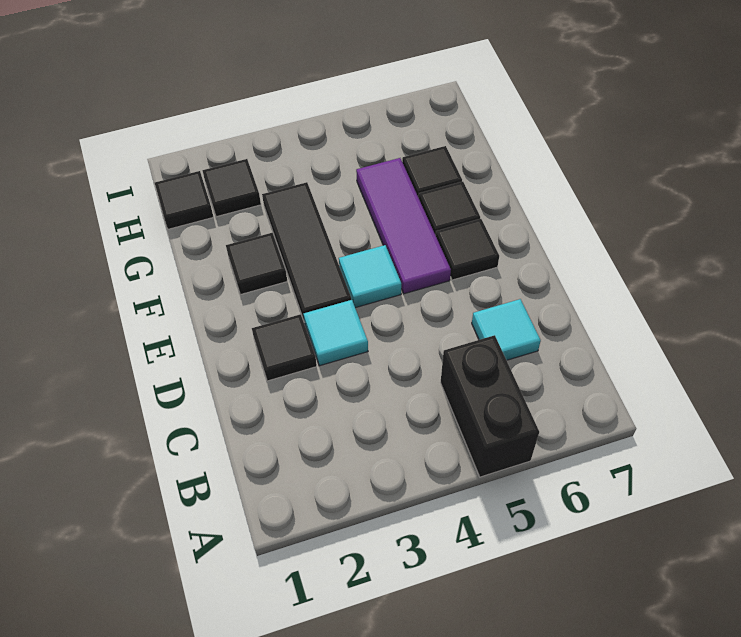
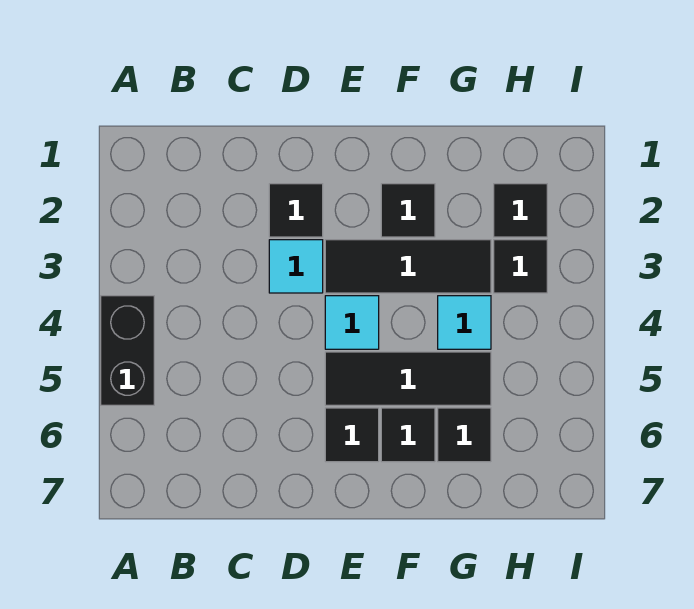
black brick A5:B5 level 1 -> black brick A4:A5 level 1
cyan tile C6 level 1 -> cyan tile G4 level 1
purple tile E5:G5 level 1 -> black tile E5:G5 level 1
black tile H1 level 1 -> black tile H3 level 1

